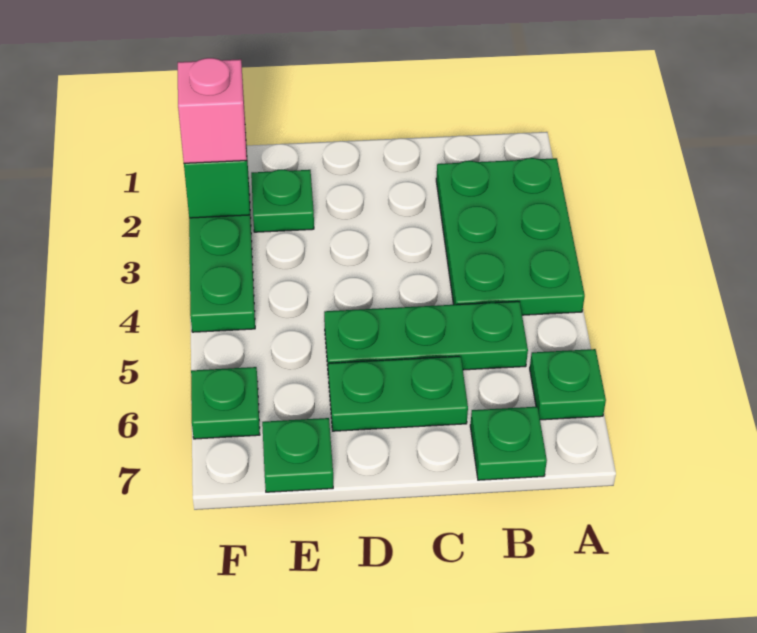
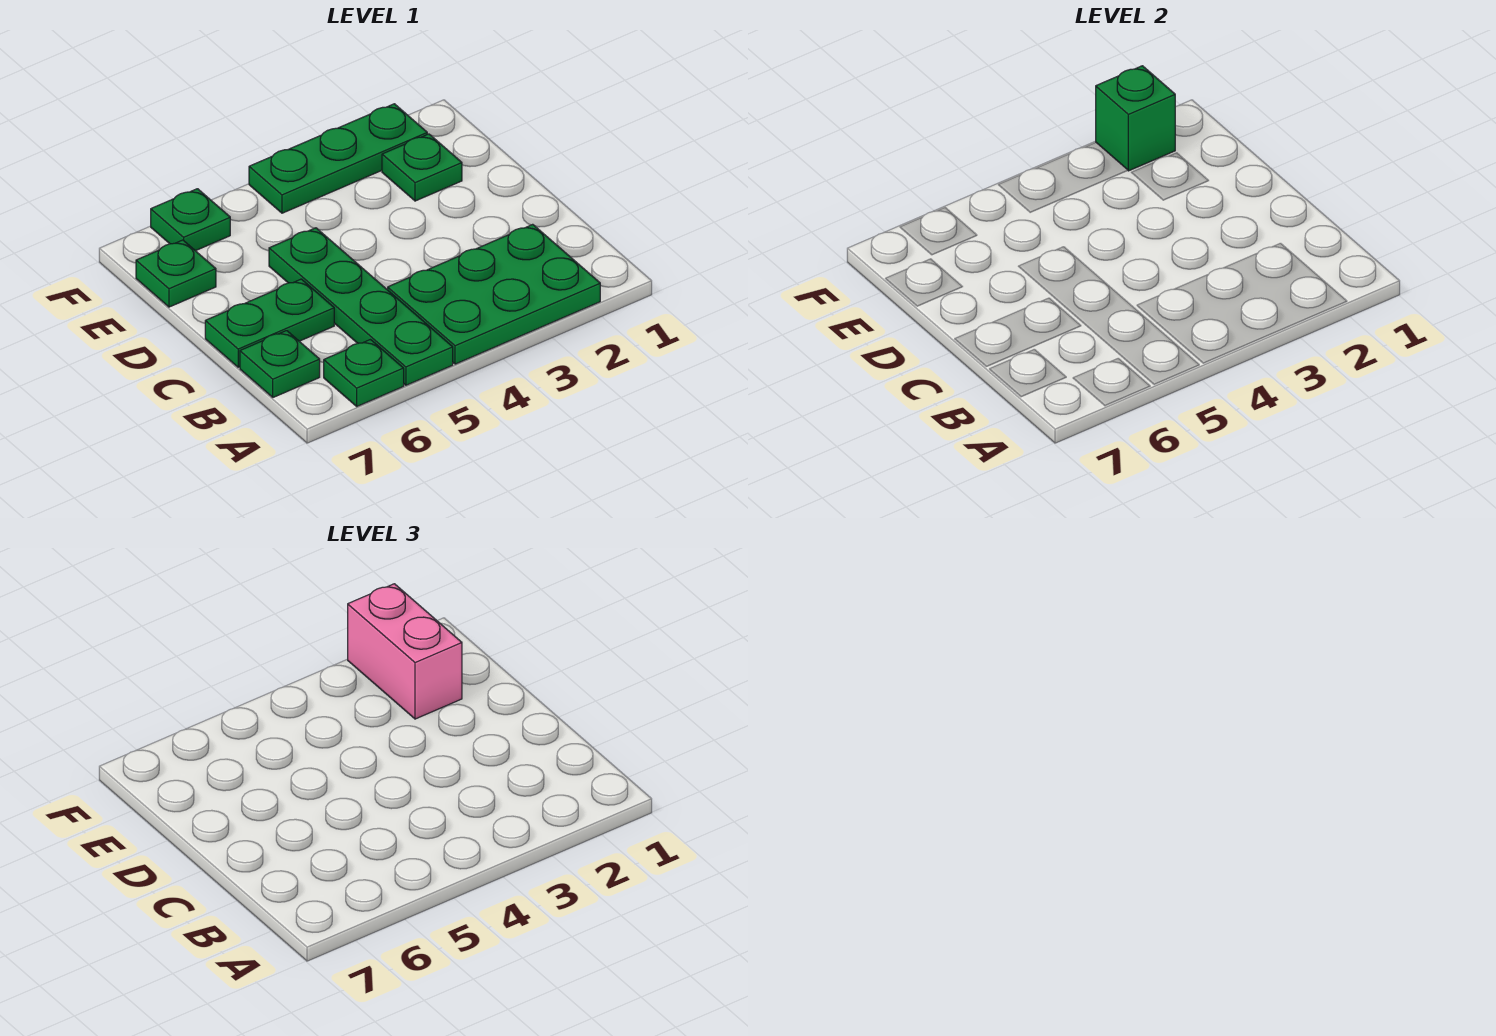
green plate B5:D5 level 1 -> green plate A5:D5 level 1
green plate C6:D6 level 1 -> green plate C6:C7 level 1
pink brick F2 level 3 -> pink brick E2:F2 level 3

